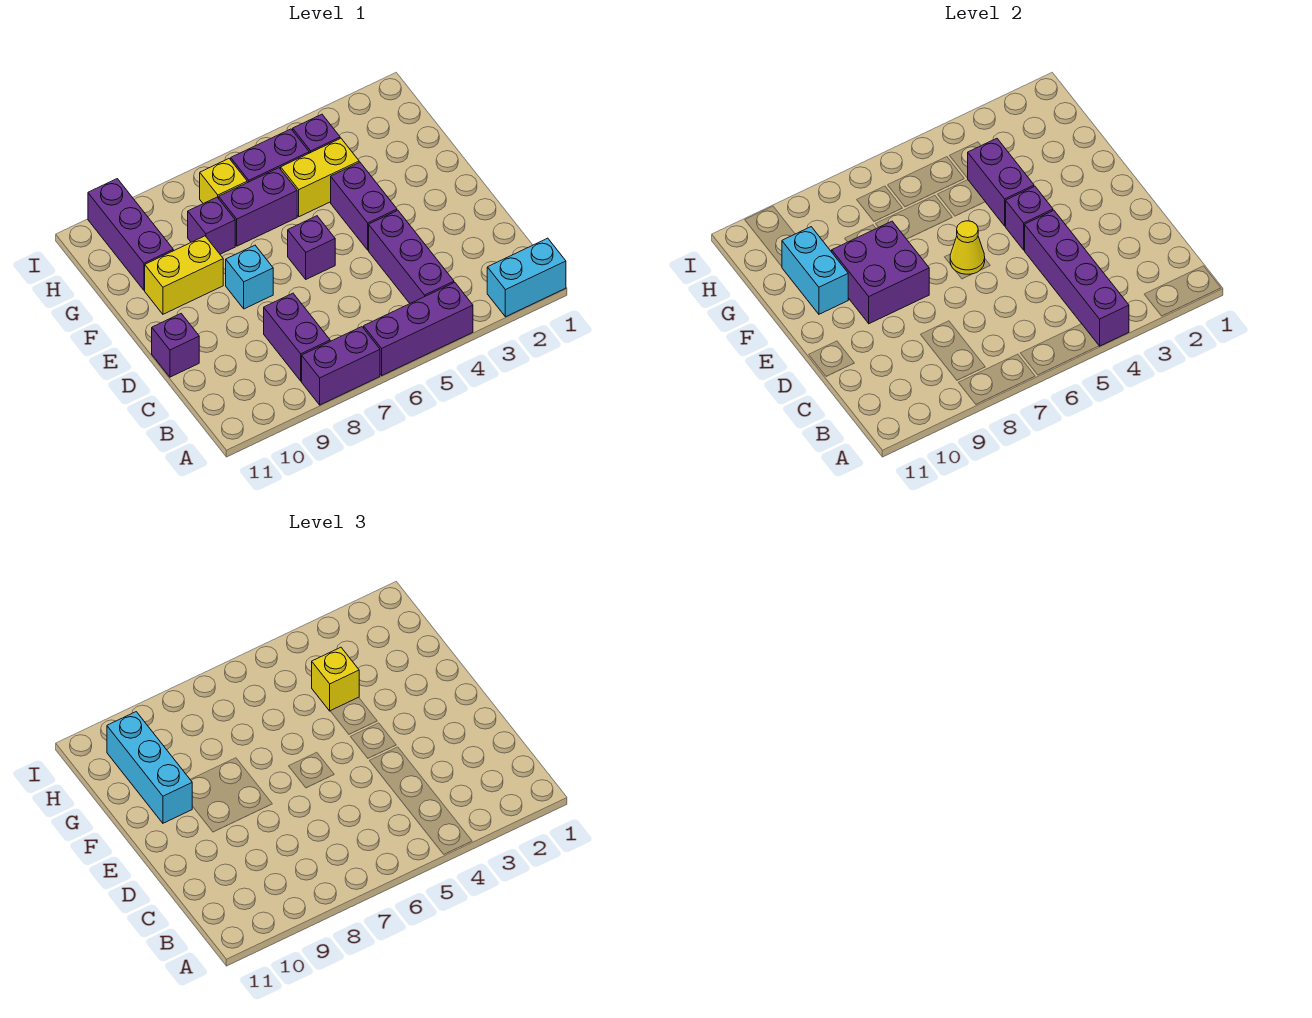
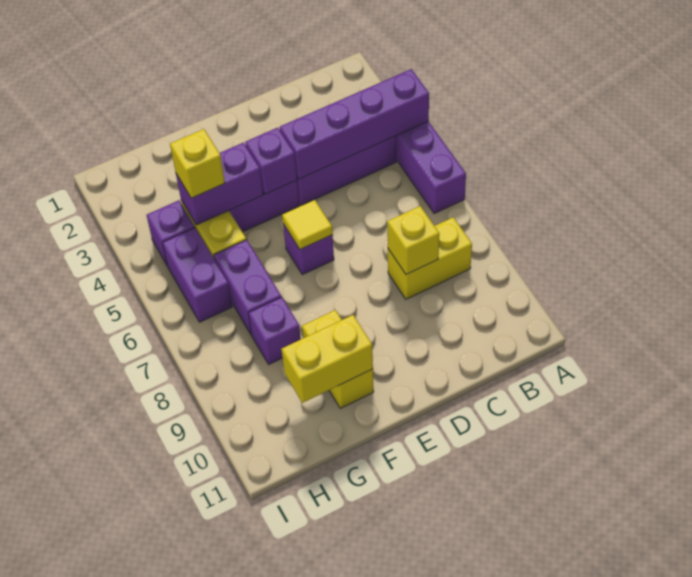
cyan brick A1:A2 level 1 -> none
purple brick A7:A8 level 1 -> none
purple brick B8:C8 level 1 -> yellow brick B8:C8 level 1
purple brick D11 level 1 -> none
yellow cone E6 level 2 -> yellow tile E6 level 2
cyan brick E8 level 1 -> none
purple brick E8:F9 level 2 -> none
cyan brick F10:G10 level 2 -> yellow brick F10:G10 level 2
cyan brick F10:H10 level 3 -> none
purple brick G10:I10 level 1 -> none
yellow brick H7 level 1 -> yellow brick C8 level 2

